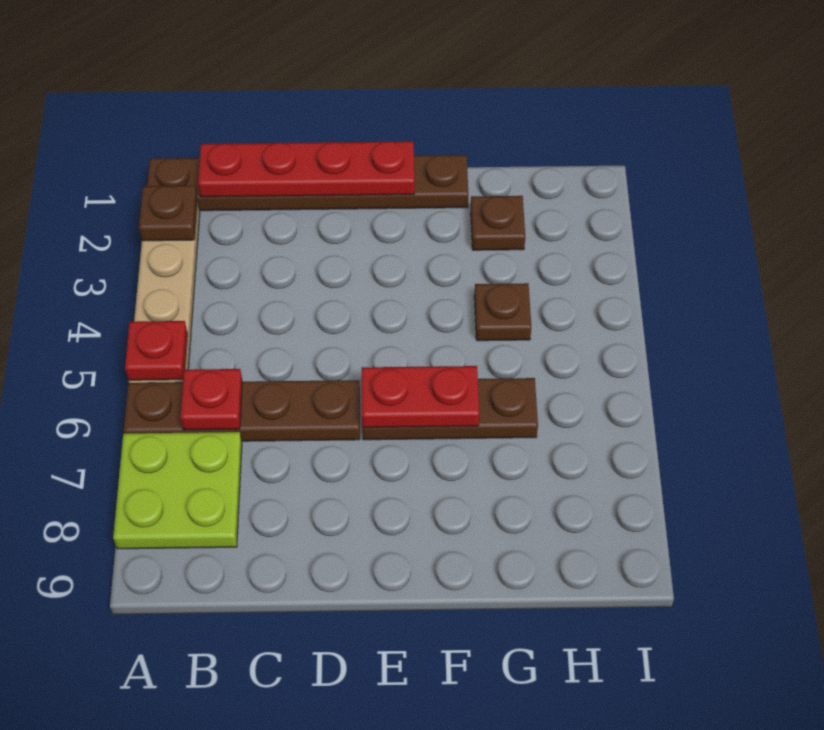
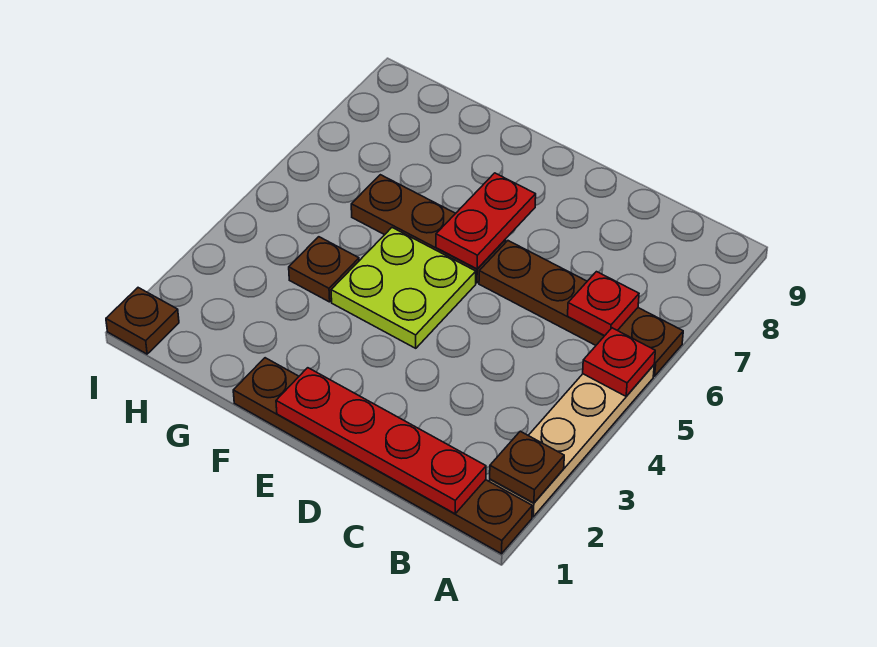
lime plate A7:B8 level 1 -> lime plate E4:F5 level 1
red plate E6:F6 level 2 -> red plate E6:E7 level 2
brown plate G2 level 1 -> brown plate I1 level 1

